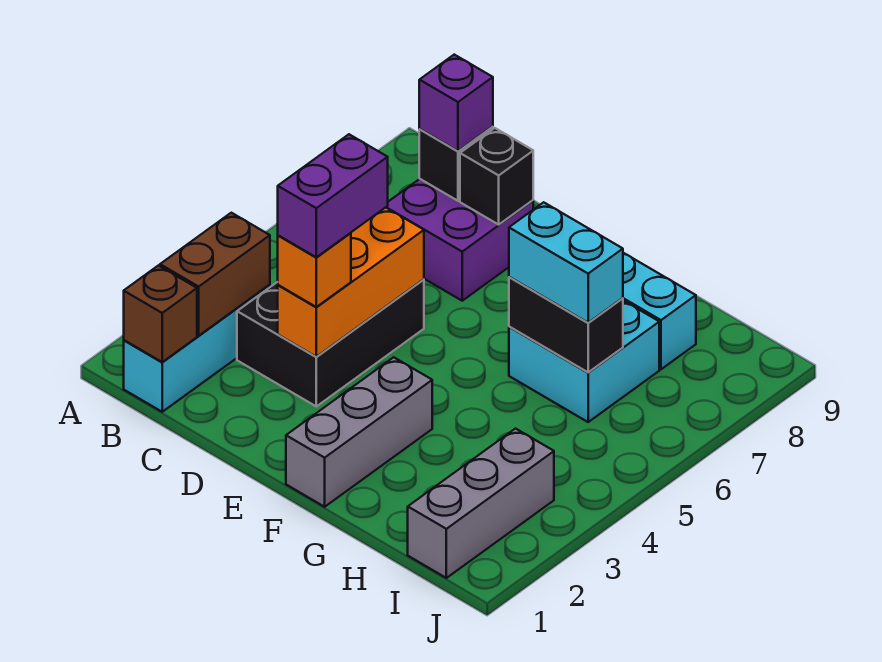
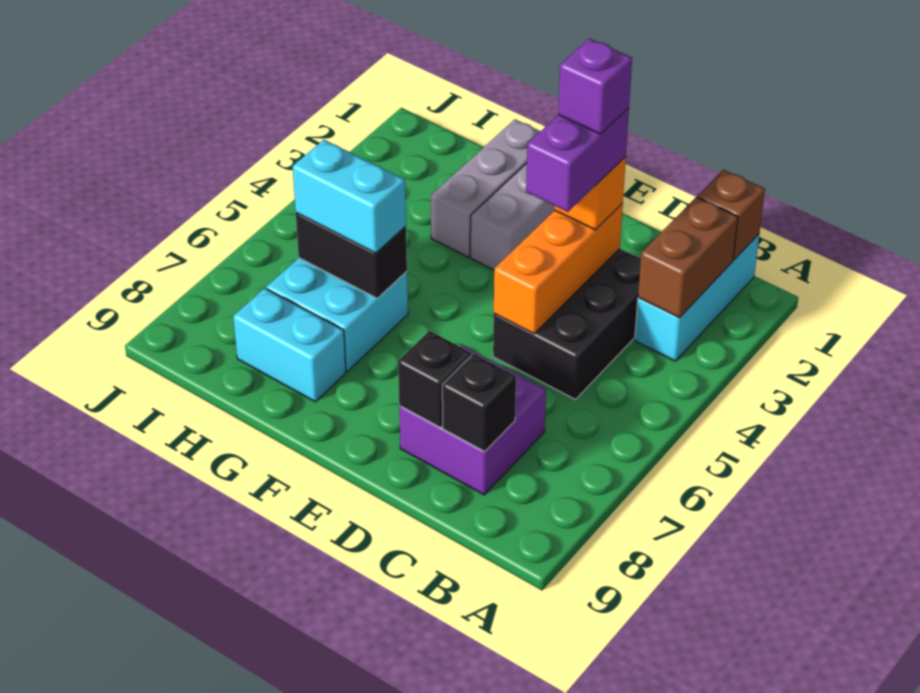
purple brick C8 level 3 -> purple brick D3 level 5
grey brick I1:I3 level 1 -> grey brick G1:G3 level 1

